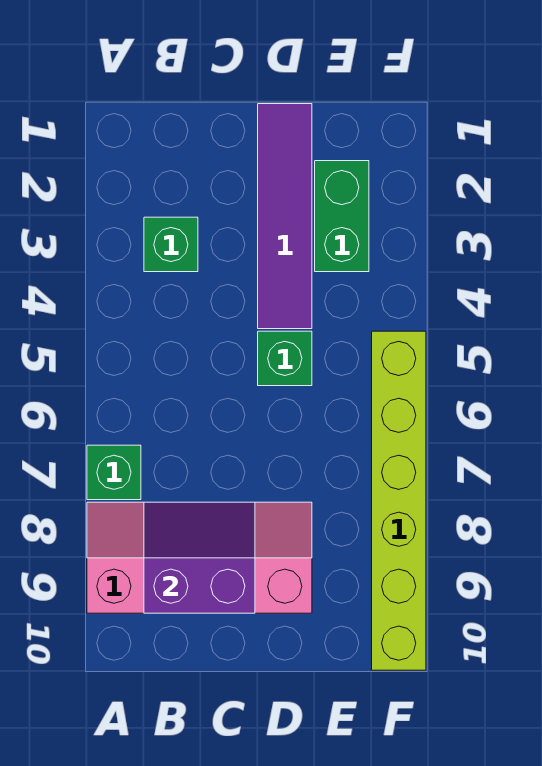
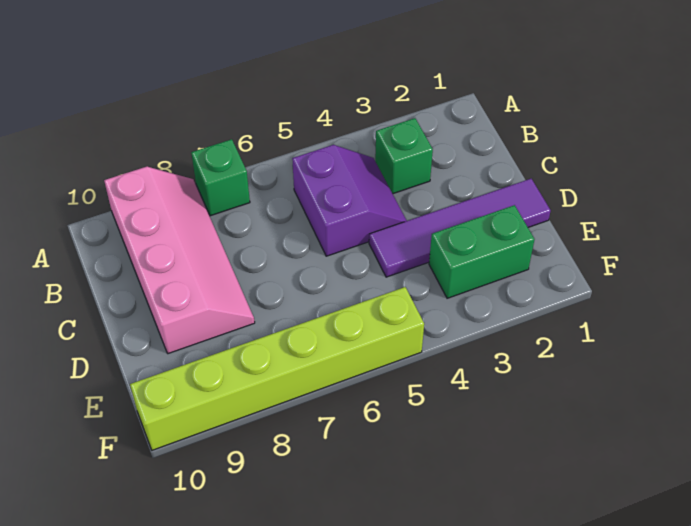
purple slope B8:C9 level 2 top 9 -> purple slope B4:C5 level 1 top 5
green brick D5 level 1 -> none

